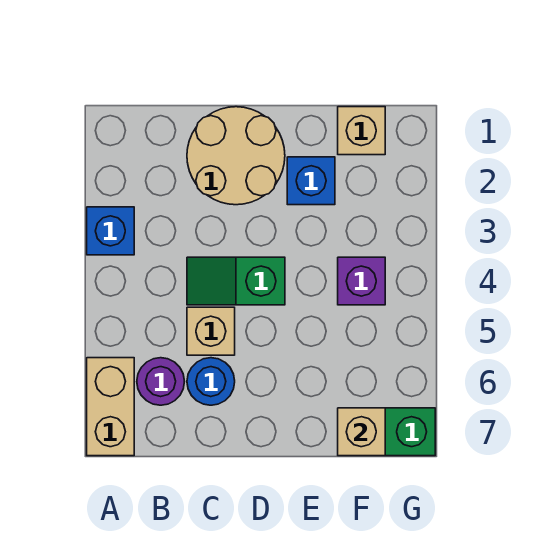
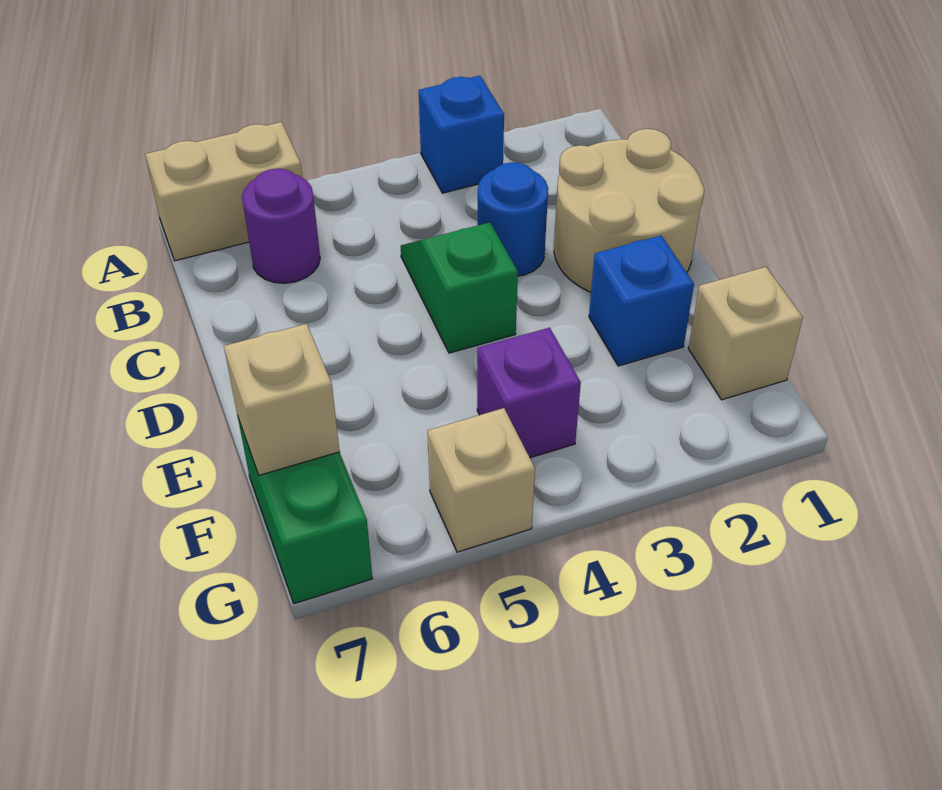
tan brick C5 level 1 -> tan brick G5 level 1
blue round brick C6 level 1 -> blue round brick C3 level 1

